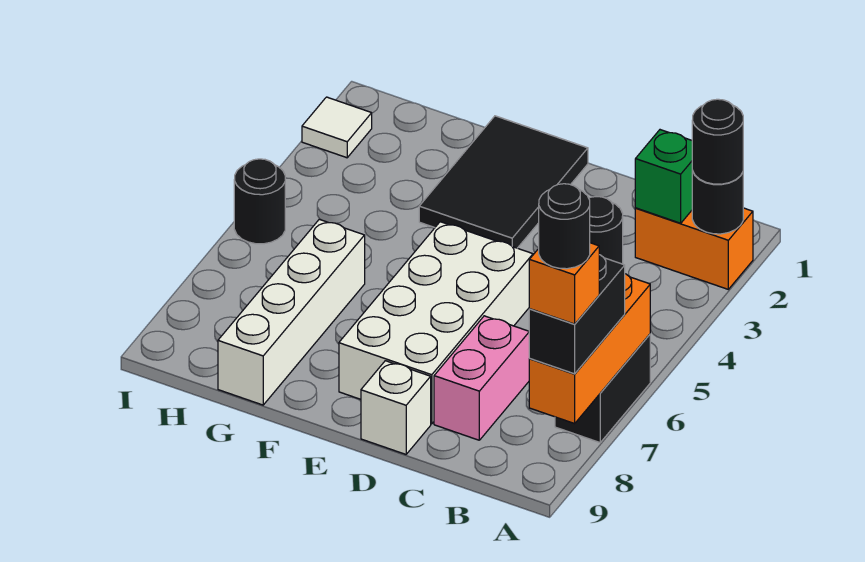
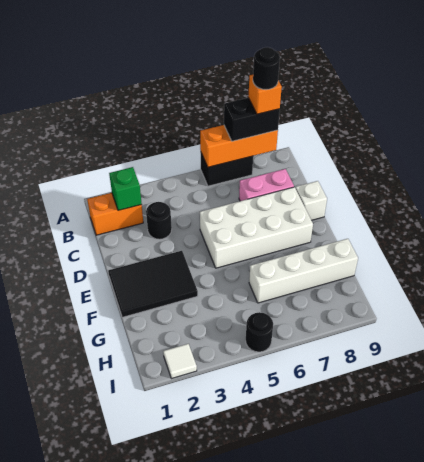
orange brick A2:B2 level 1 -> orange brick B1:B2 level 1
black round brick A2 level 2 -> none
black round brick A2 level 3 -> none

